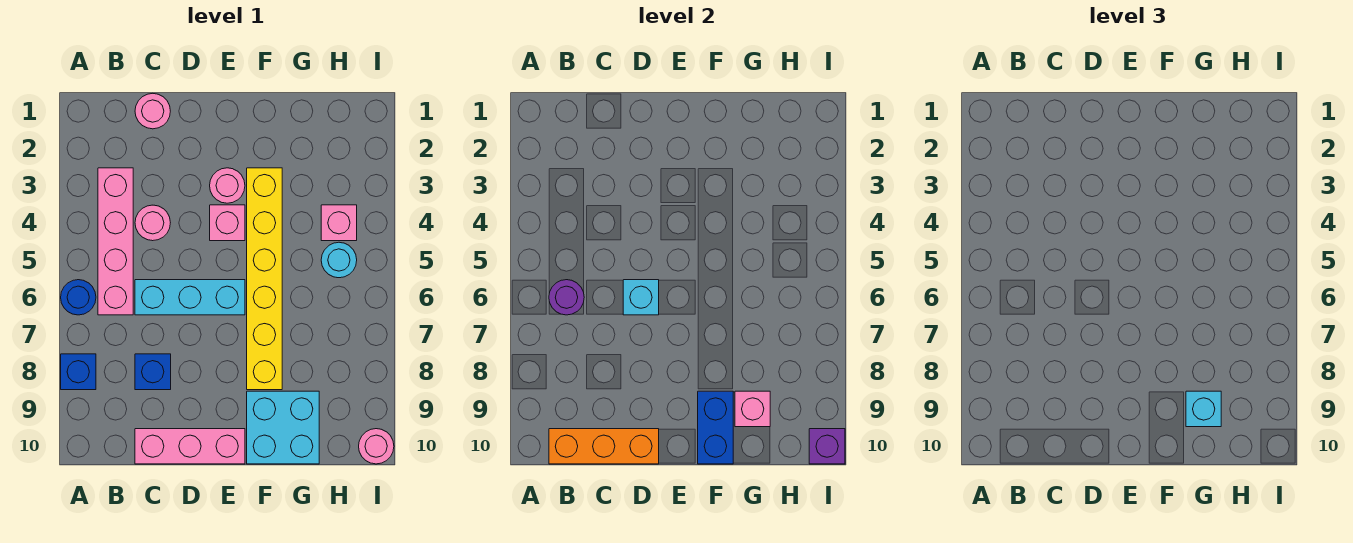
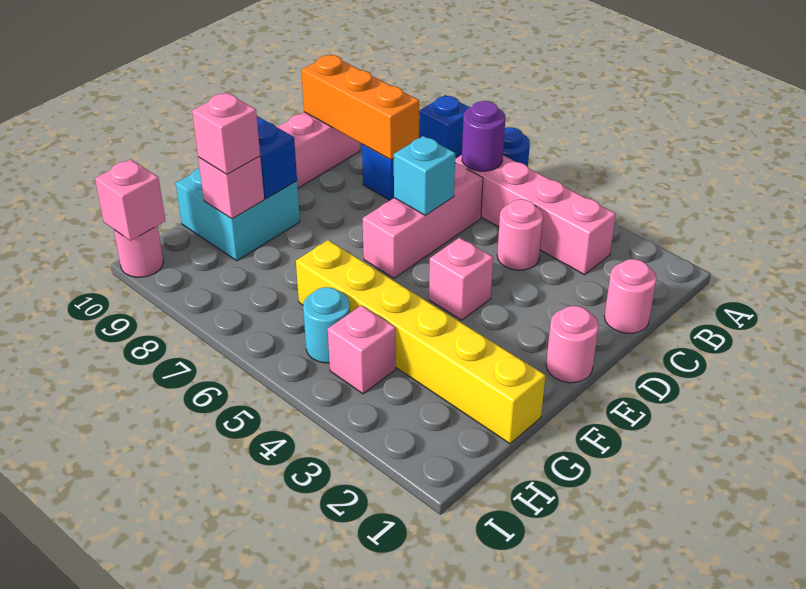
orange brick B10:D10 level 2 -> orange brick C8:C10 level 2
cyan brick C6:E6 level 1 -> pink brick C6:E6 level 1
pink round brick E3 level 1 -> pink round brick E1 level 1
yellow brick F3:F8 level 1 -> yellow brick G1:G6 level 1
cyan brick G9 level 3 -> pink brick G9 level 3
purple brick I10 level 2 -> pink brick I10 level 2

